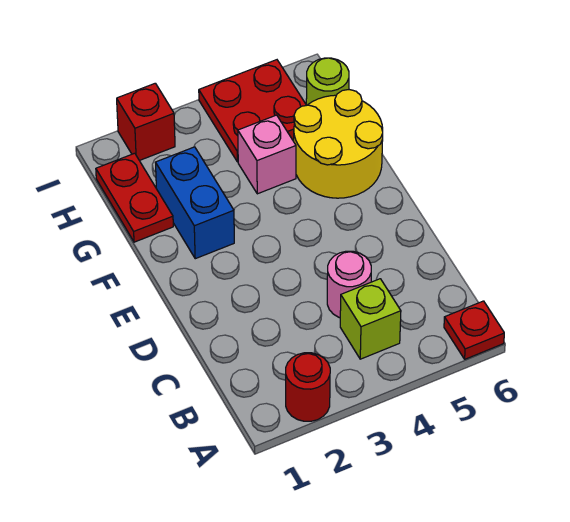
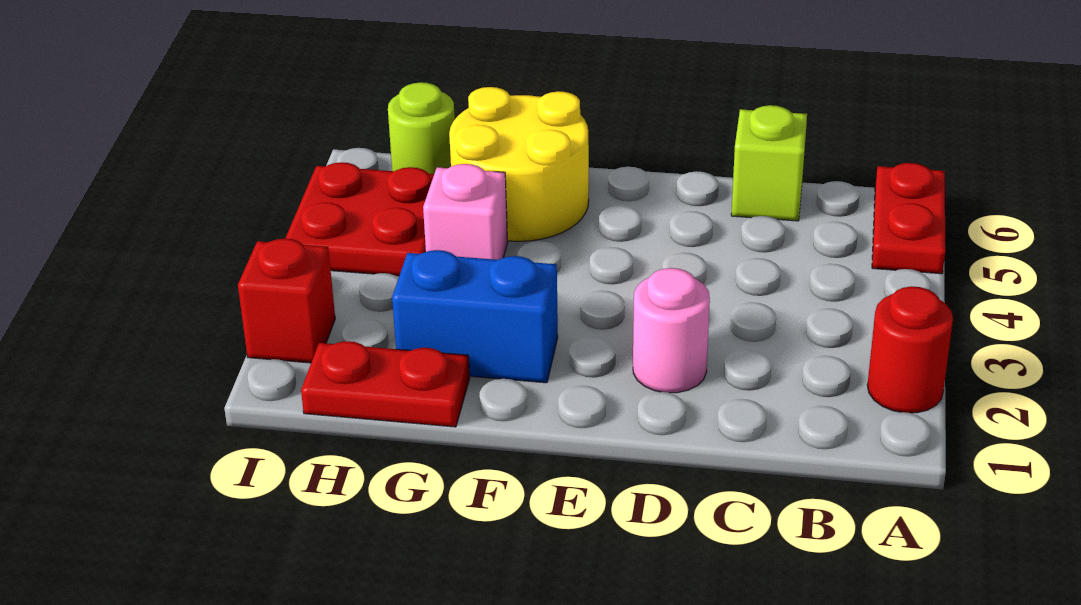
red plate A6 level 1 -> red plate A5:A6 level 1
lime brick B4 level 1 -> lime brick C6 level 1
pink round brick C4 level 1 -> pink round brick D2 level 1

